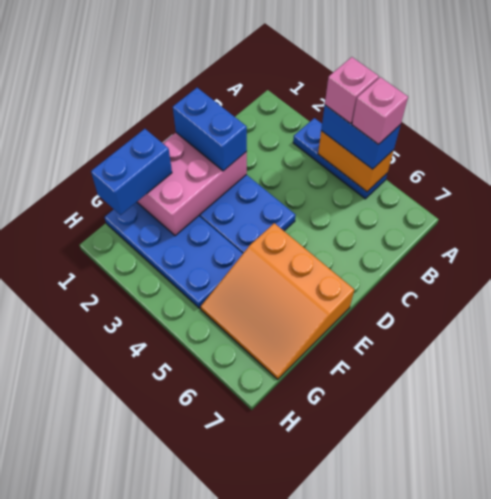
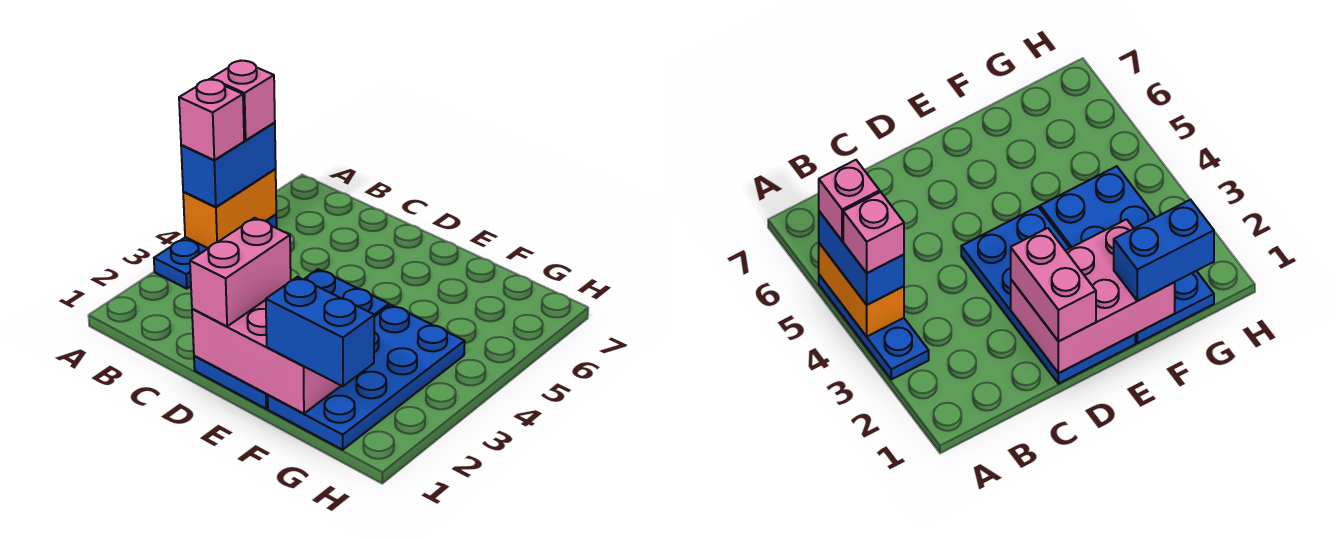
blue brick D1:D2 level 3 -> pink brick D1:D2 level 3
orange slope E5:G7 level 1 top E -> none

